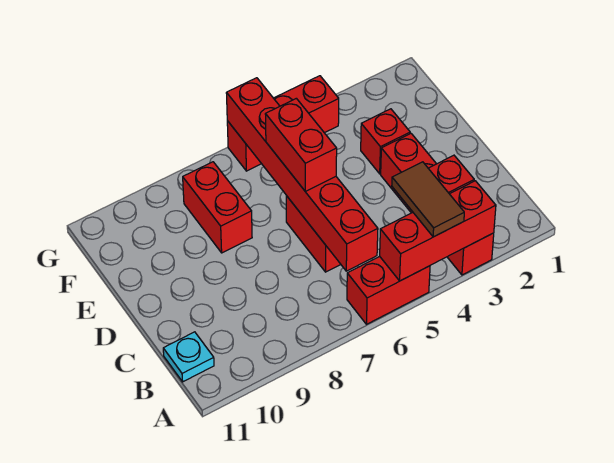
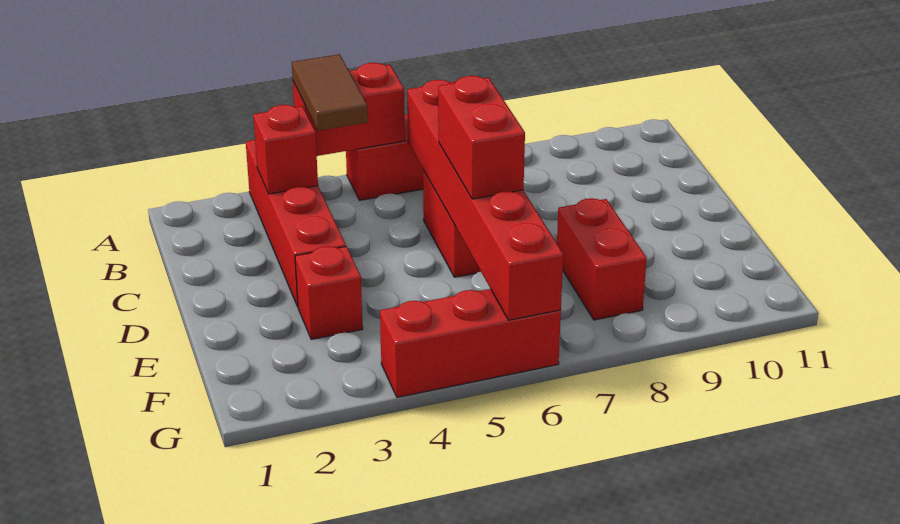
red brick A3:A5 level 2 -> red brick A4:A5 level 2
cyan plate B11 level 1 -> none

